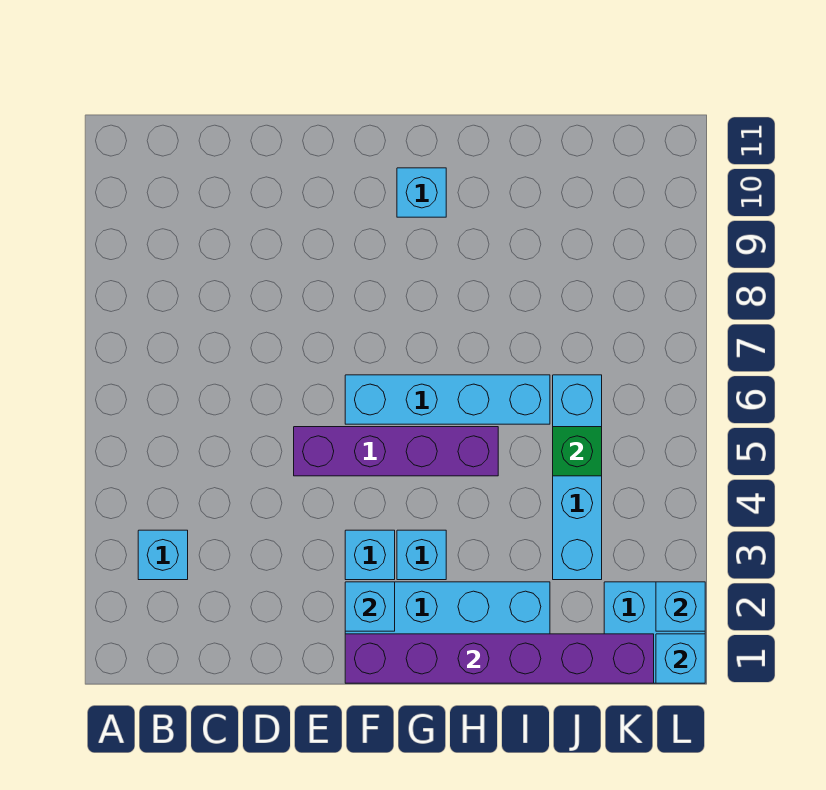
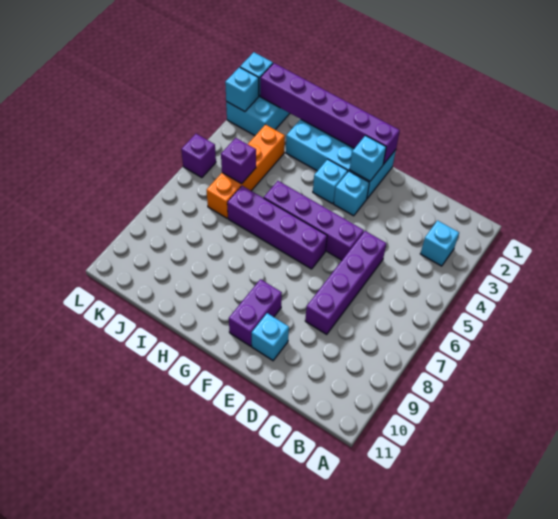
none -> purple brick D5:D8 level 1
cyan brick F6:I6 level 1 -> purple brick F6:I6 level 1
none -> purple brick F9:F10 level 1
cyan brick G10 level 1 -> cyan brick E10 level 1
cyan brick J3:J6 level 1 -> orange brick J3:J6 level 1
green brick J5 level 2 -> purple brick J5 level 2
none -> purple brick L5 level 1

